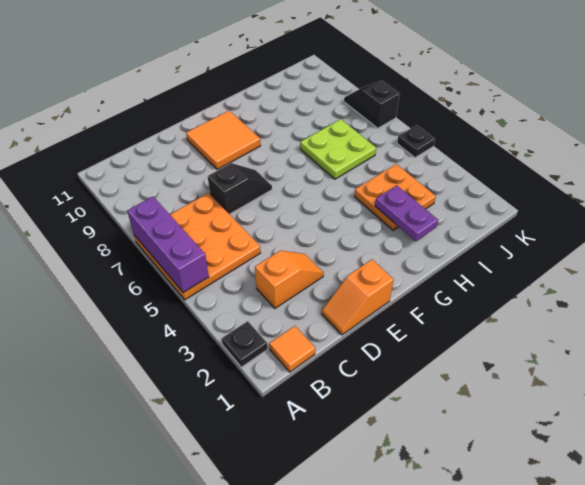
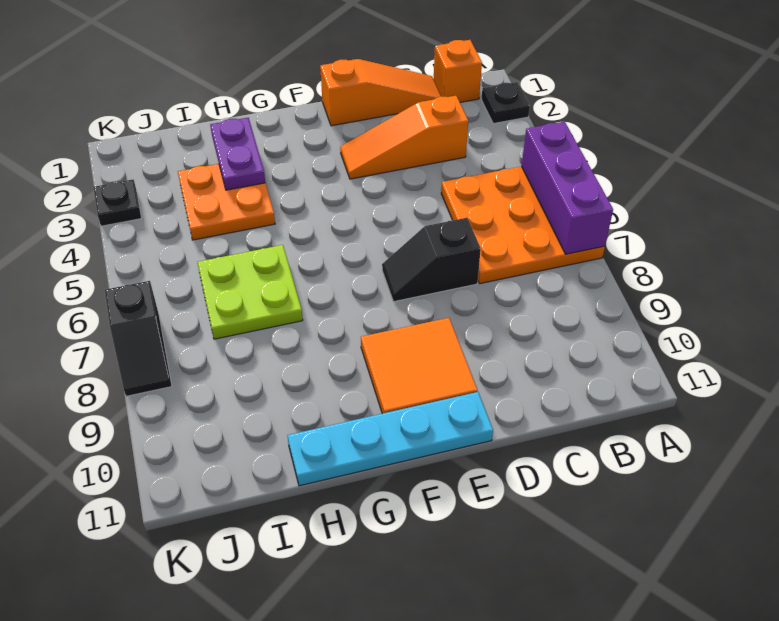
orange tile B1 level 1 -> orange brick B1 level 1
orange slope C3:D3 level 1 top C -> orange slope C3:E3 level 1 top C
orange slope D1:E1 level 1 top E -> orange slope C1:E1 level 1 top E
none -> cyan plate E11:H11 level 1
black plate K5 level 1 -> black plate K3 level 1

